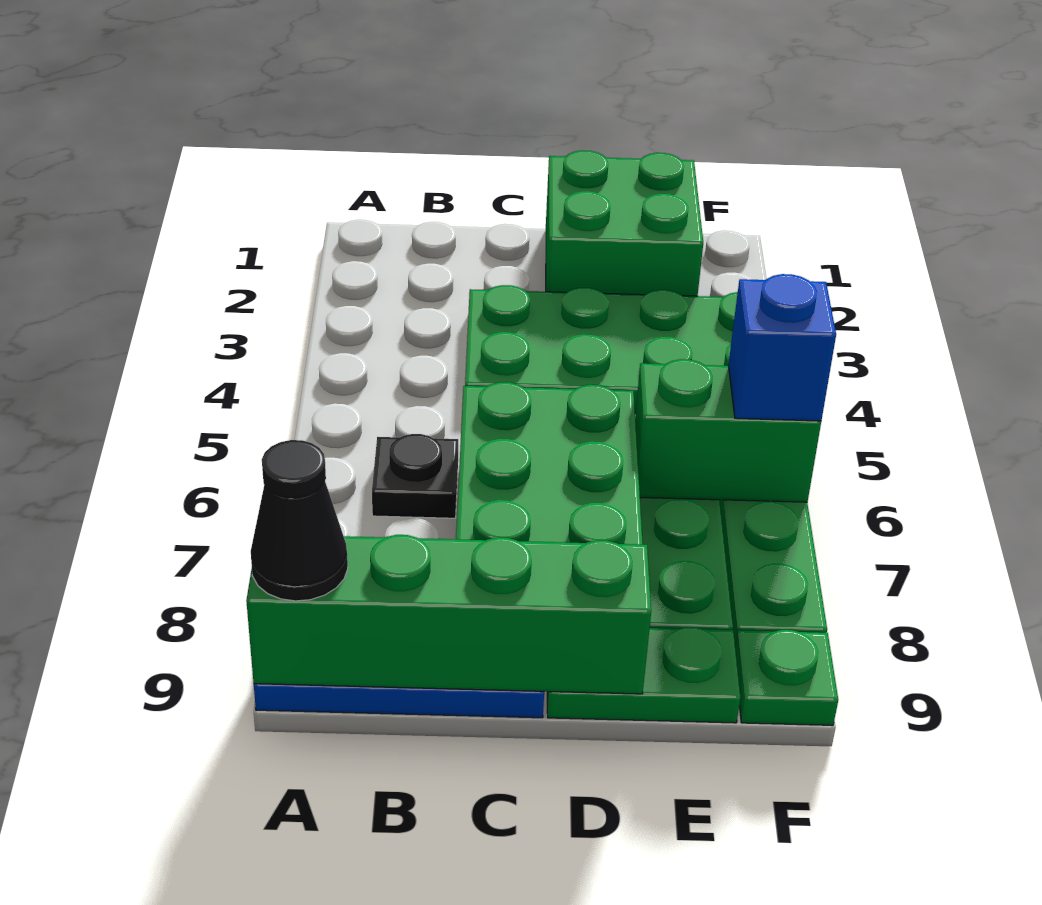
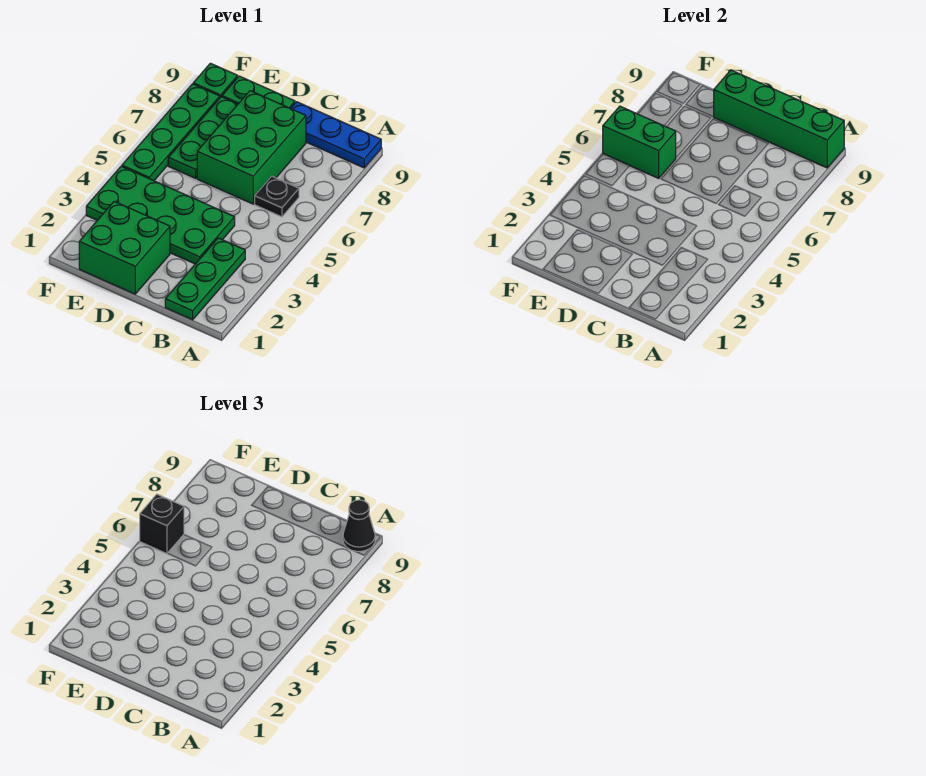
none -> green plate B1:B3 level 1
blue brick F6 level 3 -> black brick F6 level 3

